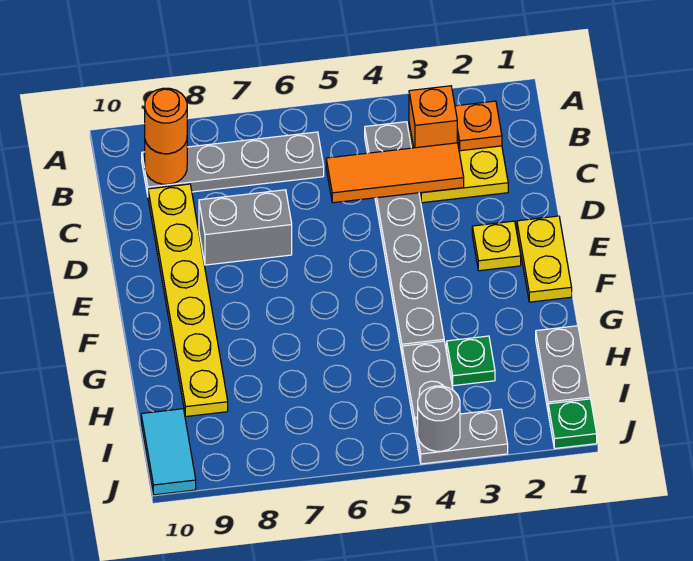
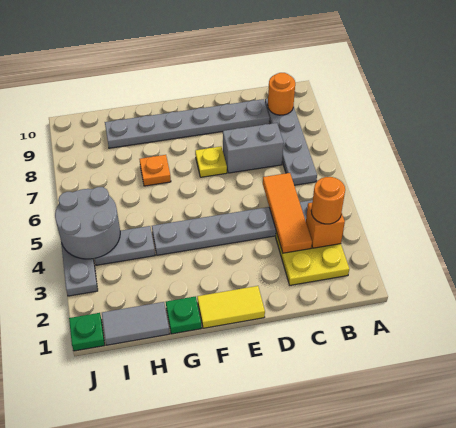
orange plate B2 level 2 -> orange plate G7 level 1
orange round brick B9 level 3 -> orange round brick B3 level 3
yellow plate C9:H9 level 1 -> grey plate C9:H9 level 1
grey brick D7:D8 level 1 -> grey brick C7:D7 level 1
yellow plate E1:F1 level 1 -> yellow tile E1:F1 level 1
yellow plate E2 level 1 -> yellow plate E7 level 1
grey plate H1:I1 level 1 -> grey tile H1:I1 level 1
green plate H3 level 1 -> green plate G1 level 1
cyan tile I10:J10 level 1 -> none
grey round brick J4 level 2 -> grey round brick I4:J5 level 2

